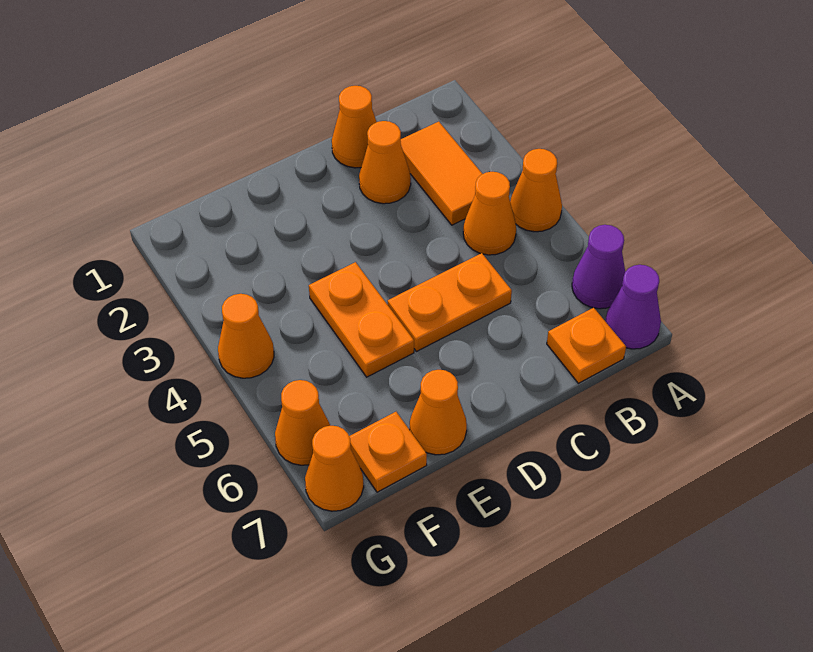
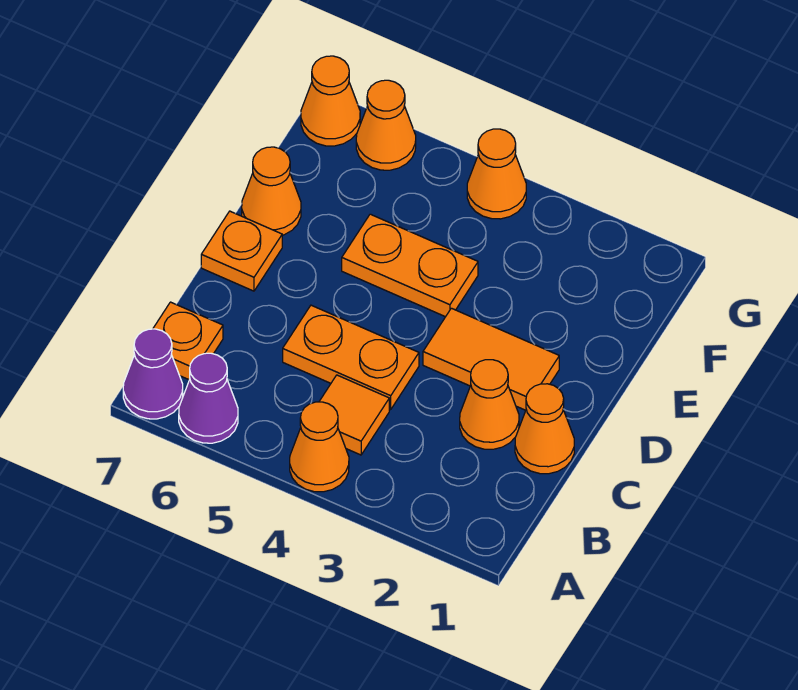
orange tile B2:B3 level 1 -> orange tile D2:D3 level 1
orange cone B4 level 1 -> orange tile B4 level 1
orange plate C5:D5 level 1 -> orange plate C4:C5 level 1
orange plate F7 level 1 -> orange plate D7 level 1

